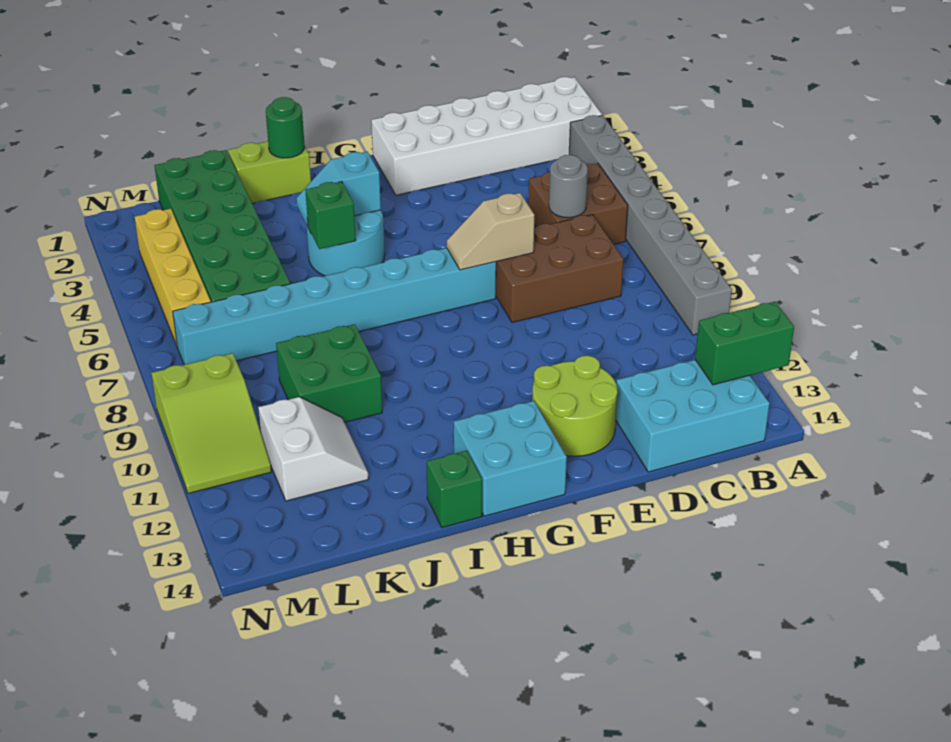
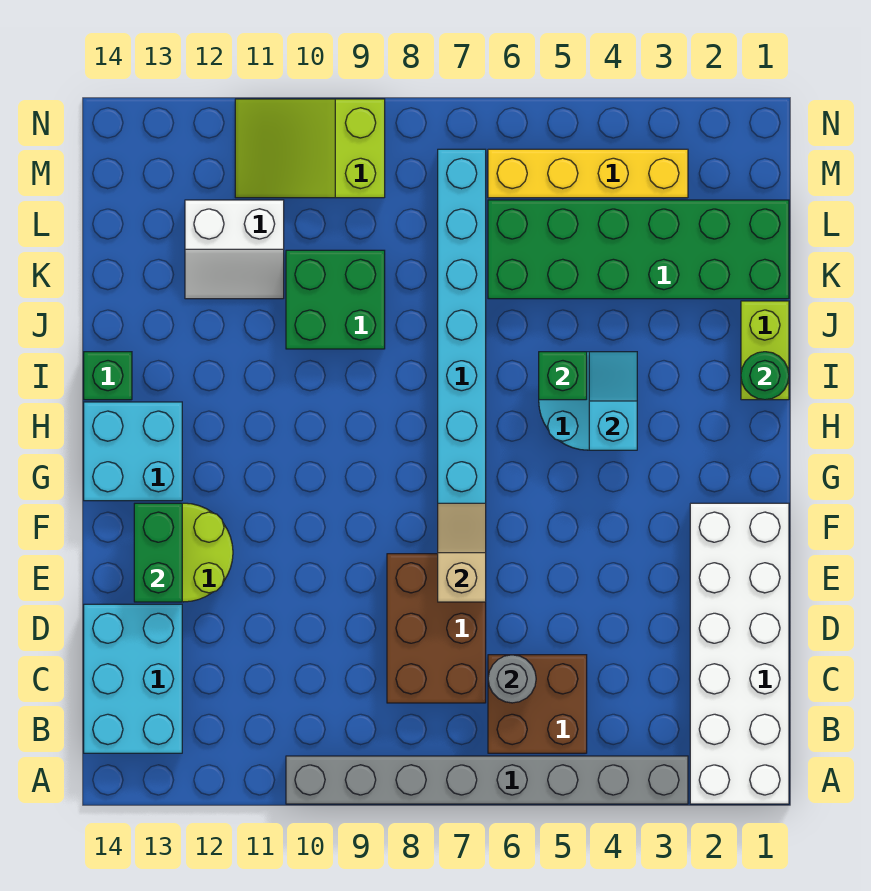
green brick A13:B13 level 2 -> green brick E13:F13 level 2

